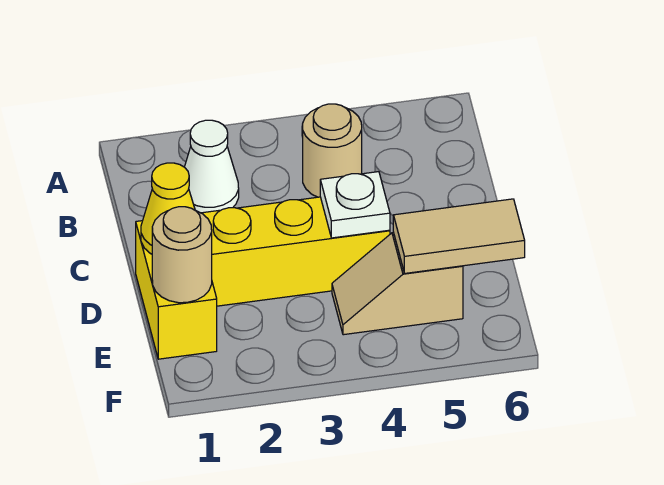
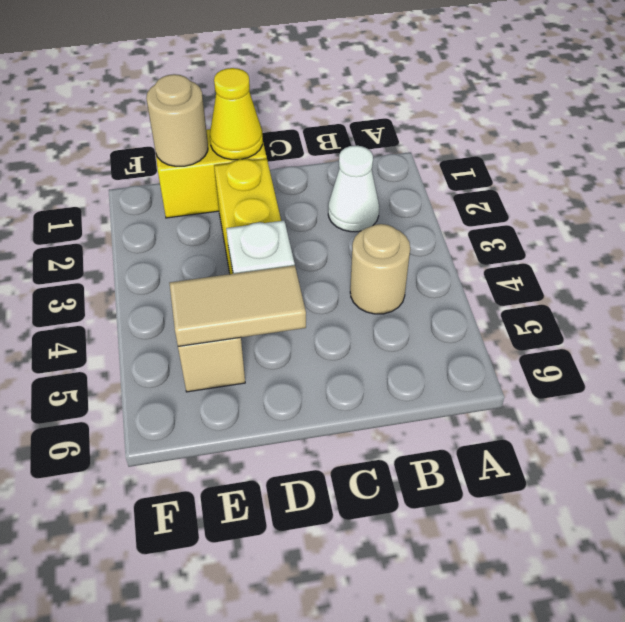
tan tile E5:E6 level 2 -> tan tile D5:E5 level 2

